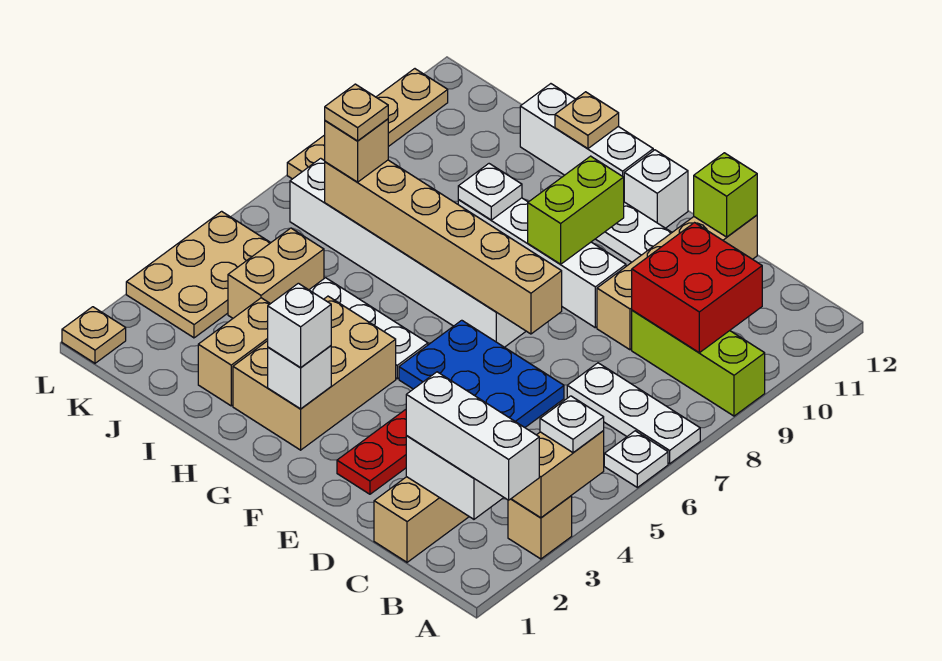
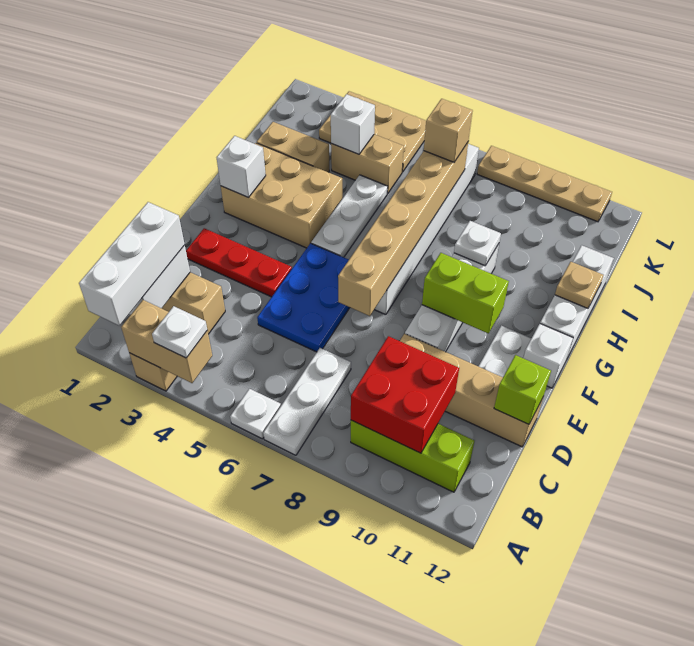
lime brick A9:C9 level 1 -> lime brick B9:B11 level 1
white brick G2 level 3 -> white brick J4 level 2
tan plate J7 level 4 -> none
tan plate L1 level 1 -> none

